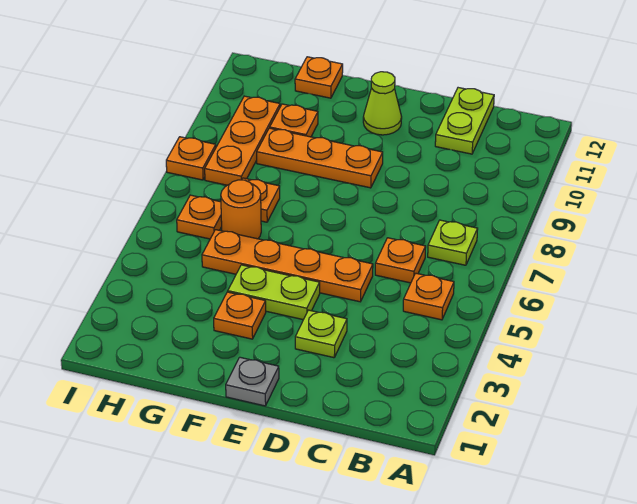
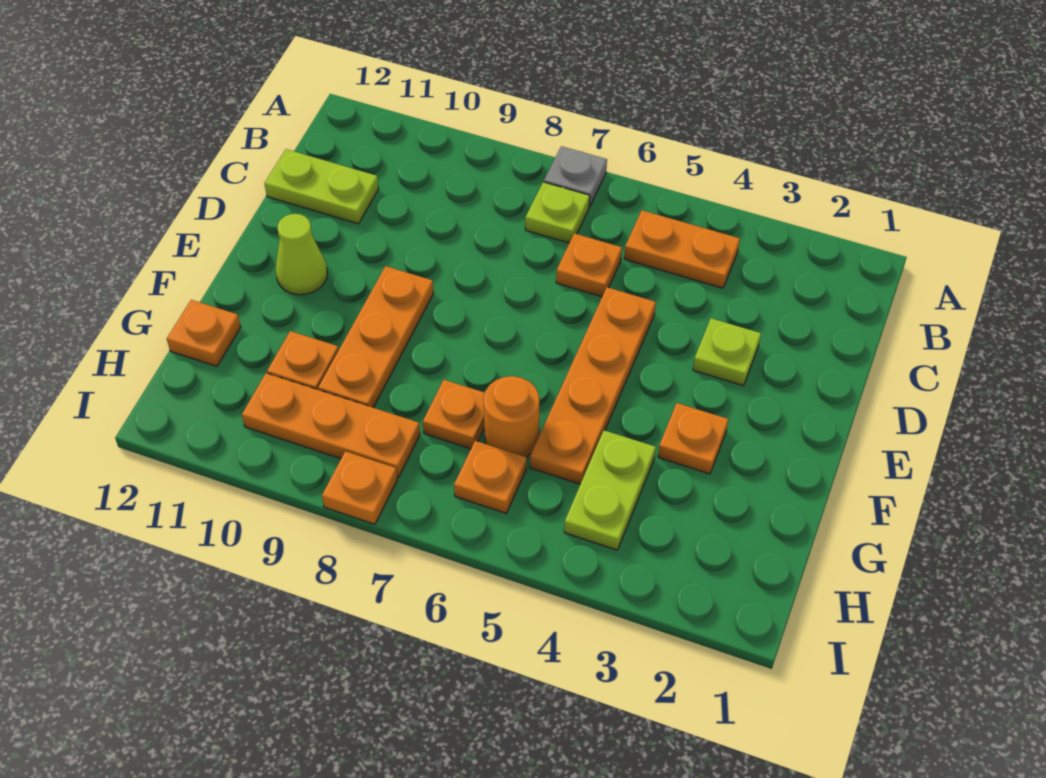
orange plate B5 level 1 -> orange plate B4:B5 level 1
grey plate E1 level 1 -> grey plate A7 level 1
lime plate E4:F4 level 1 -> lime plate G4:H4 level 1

